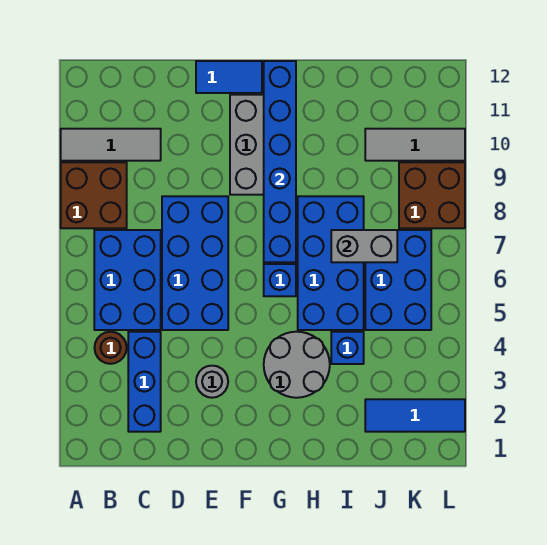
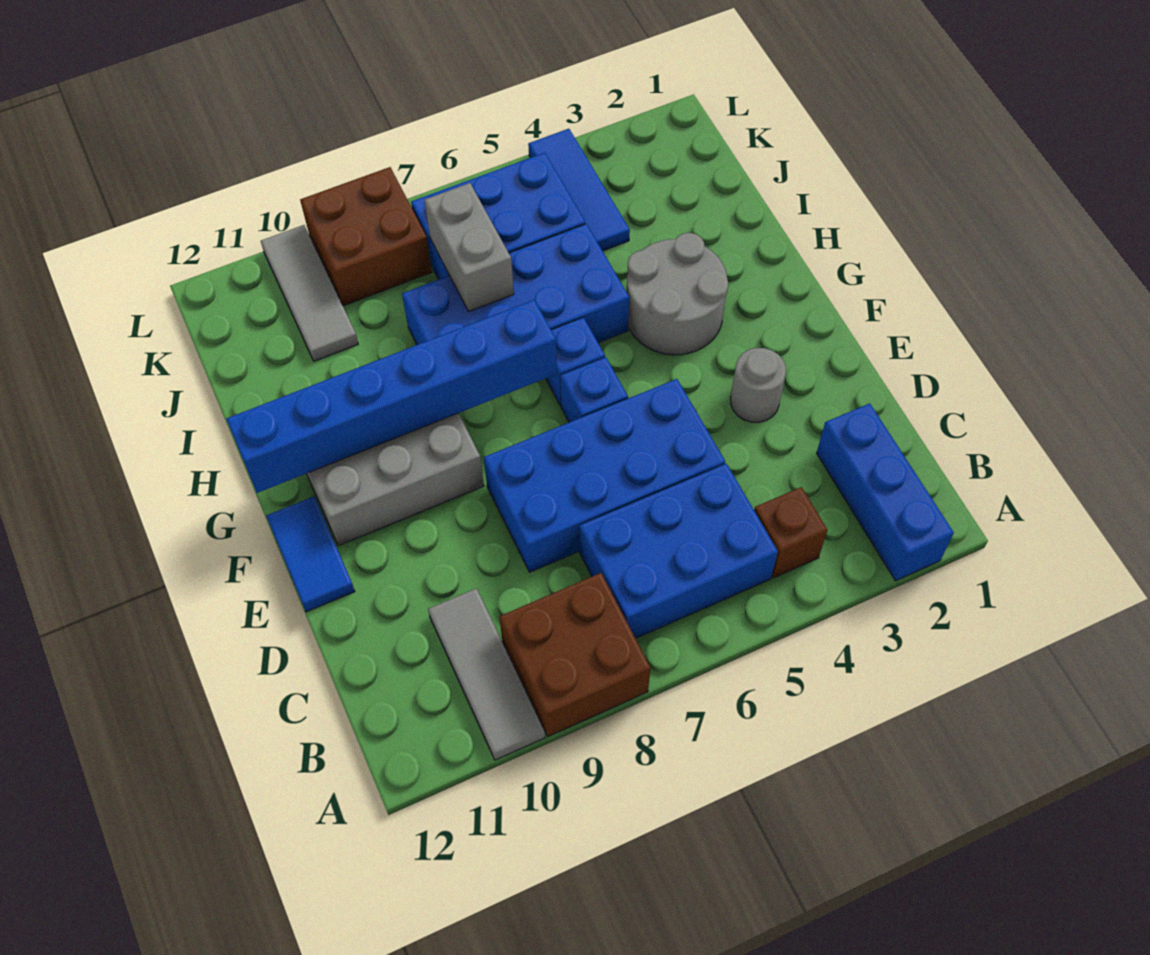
brown round brick B4 level 1 -> brown brick B4 level 1
blue brick C2:C4 level 1 -> blue brick A2:C2 level 1
blue brick I4 level 1 -> blue brick F6 level 1
blue tile J2:L2 level 1 -> blue tile J4:L4 level 1

